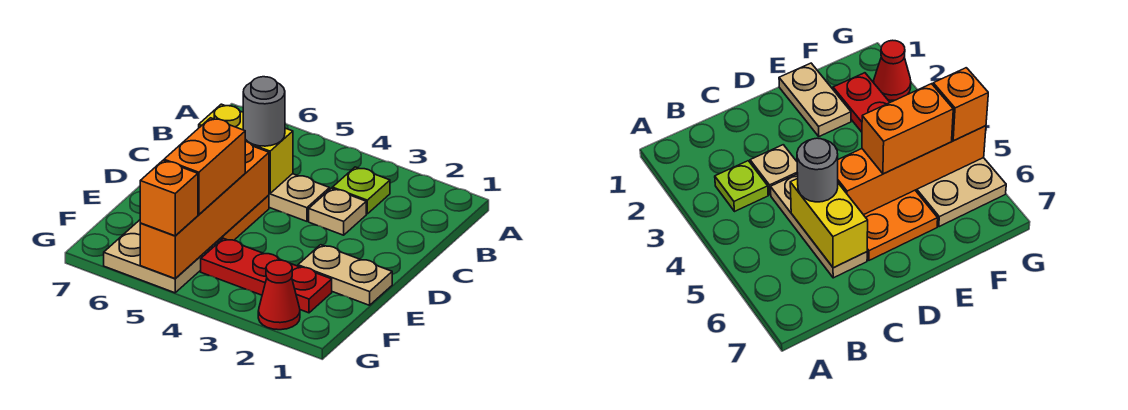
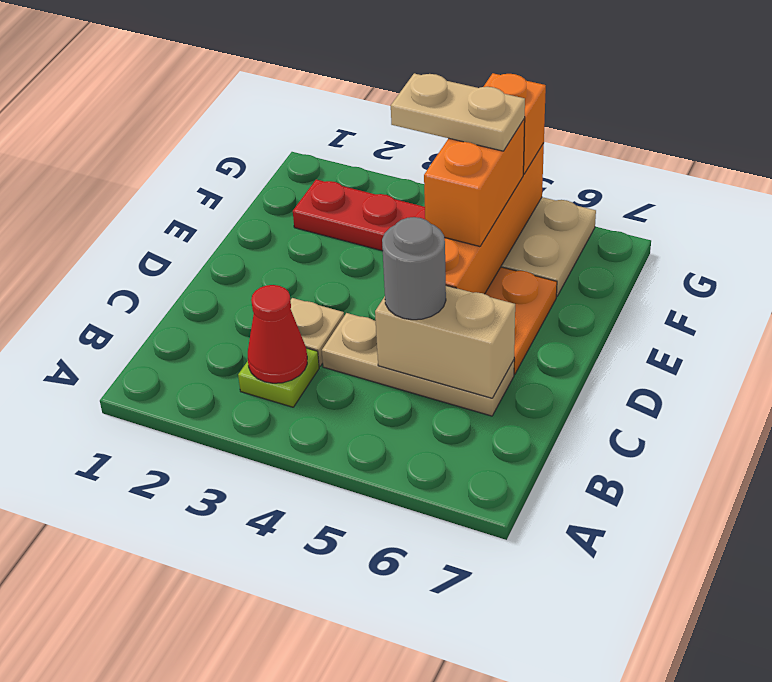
yellow brick C5:C6 level 2 -> tan brick C5:C6 level 2
tan plate E1:E2 level 1 -> tan plate F4:F5 level 4
red cone G2 level 1 -> red cone B3 level 2

